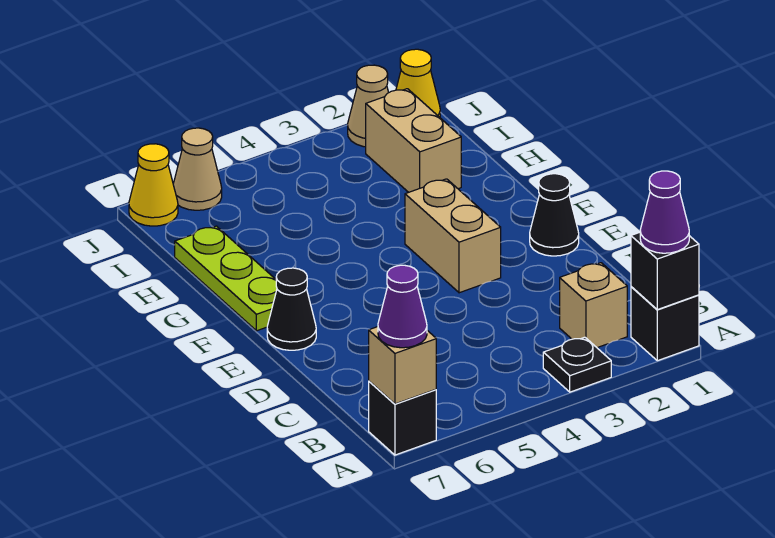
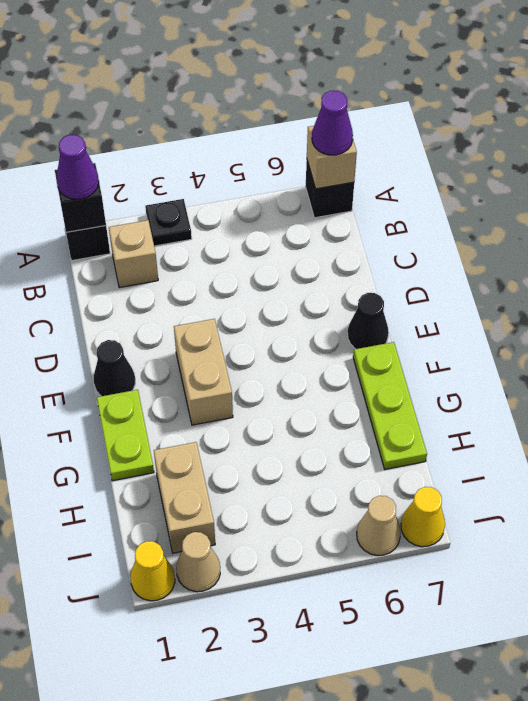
none -> lime plate F1:G1 level 1

